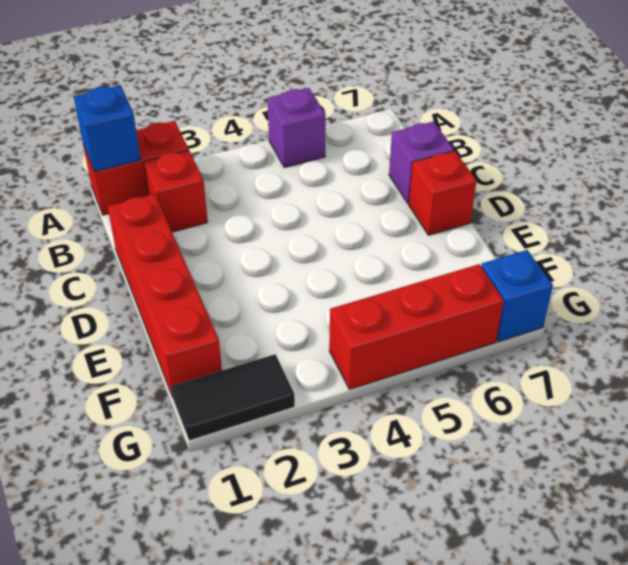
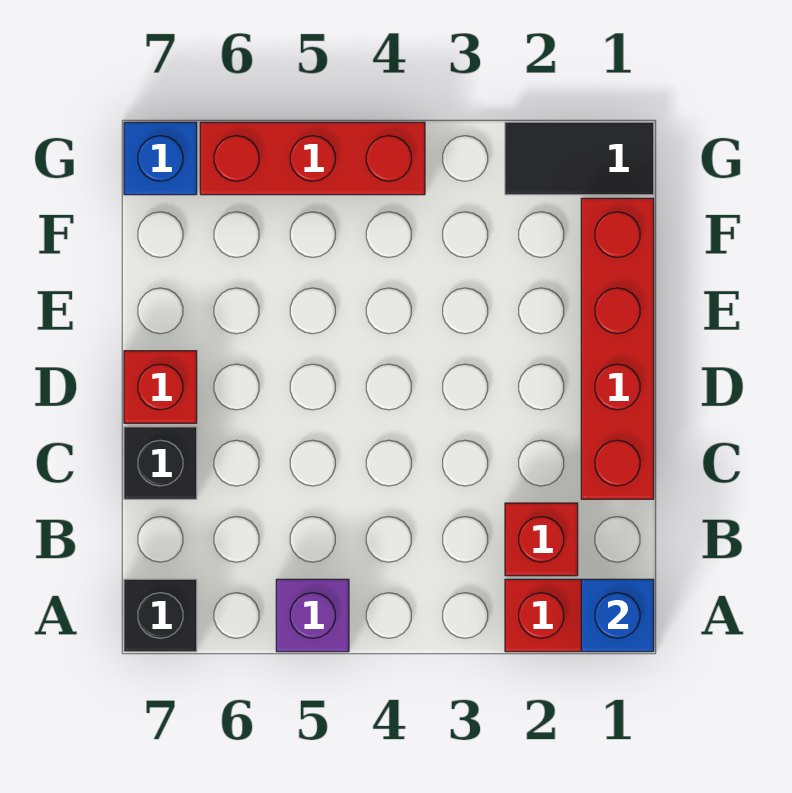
none -> black brick A7 level 1
purple brick C7 level 1 -> black brick C7 level 1

